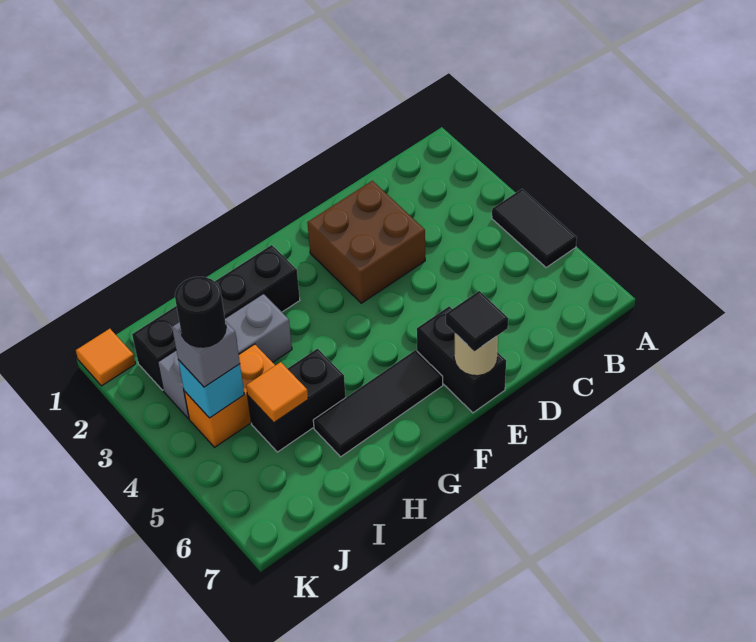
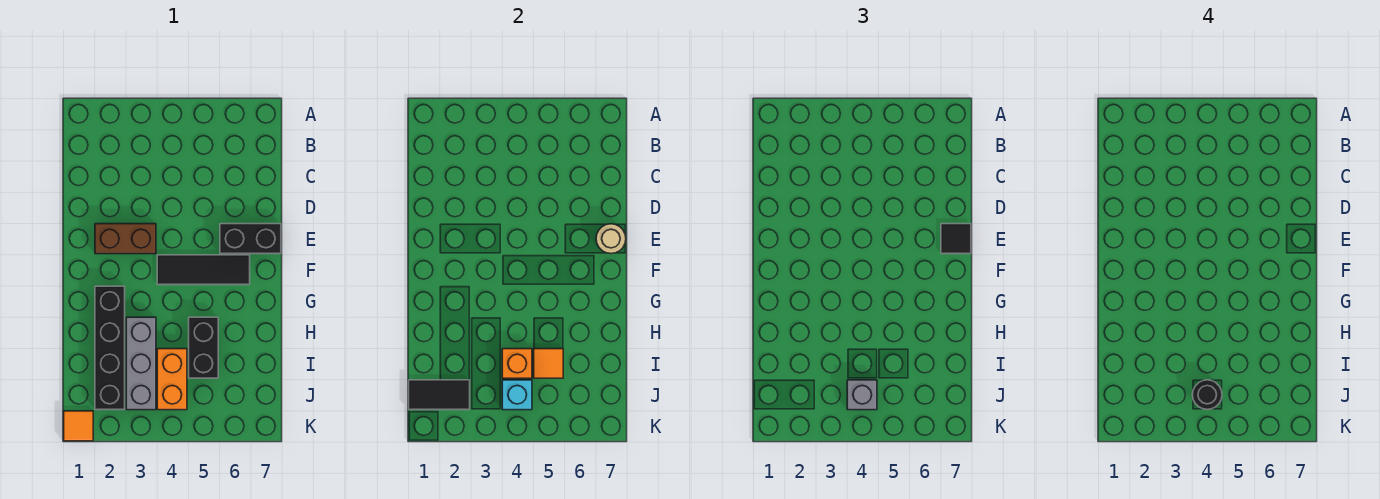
black tile A4:A5 level 1 -> black tile J1:J2 level 2
brown brick D2:E3 level 1 -> brown brick E2:E3 level 1
black tile F6:H6 level 1 -> black tile F4:F6 level 1
none -> orange brick I4 level 2

